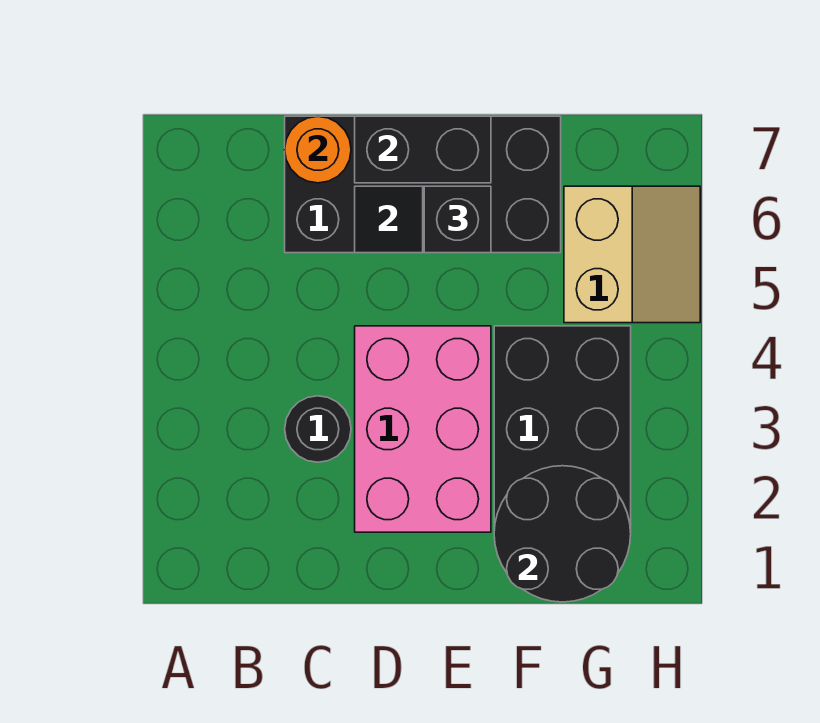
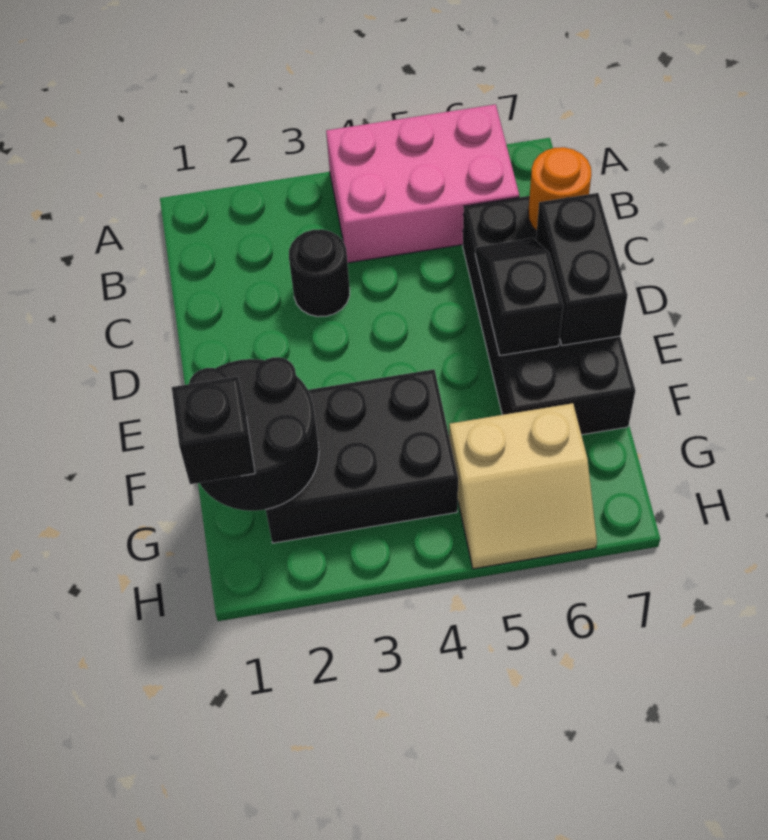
pink brick D2:E4 level 1 -> pink brick A4:B6 level 1
black brick E6 level 3 -> black brick G1 level 3

